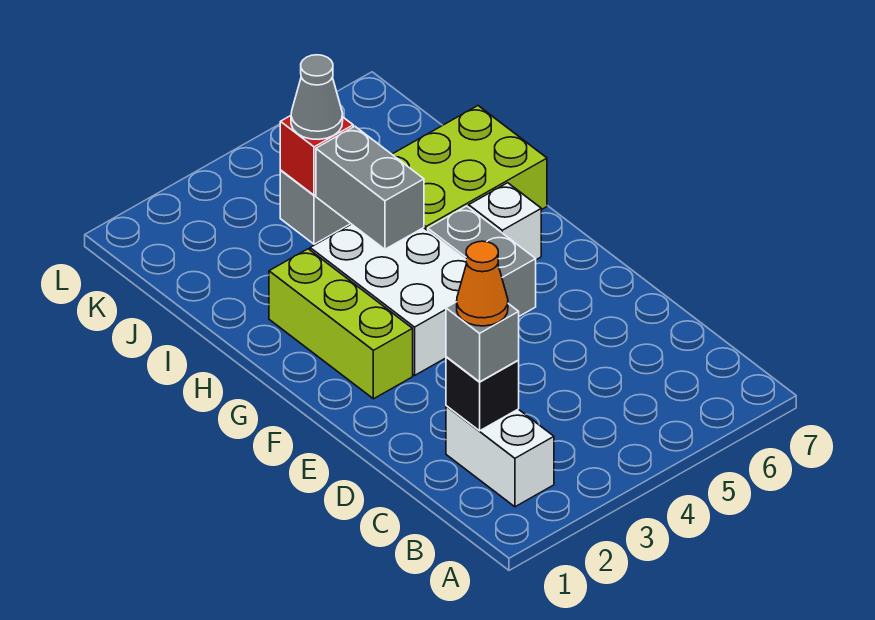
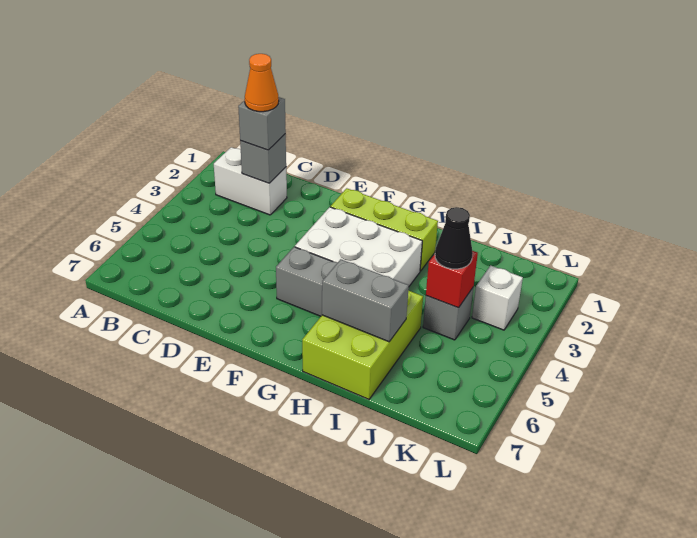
black brick C2 level 2 -> grey brick C2 level 2
white brick G6 level 1 -> white brick K3 level 1
grey brick H4:I4 level 2 -> grey brick H6:I6 level 2
grey cone J4 level 3 -> black cone J4 level 3

